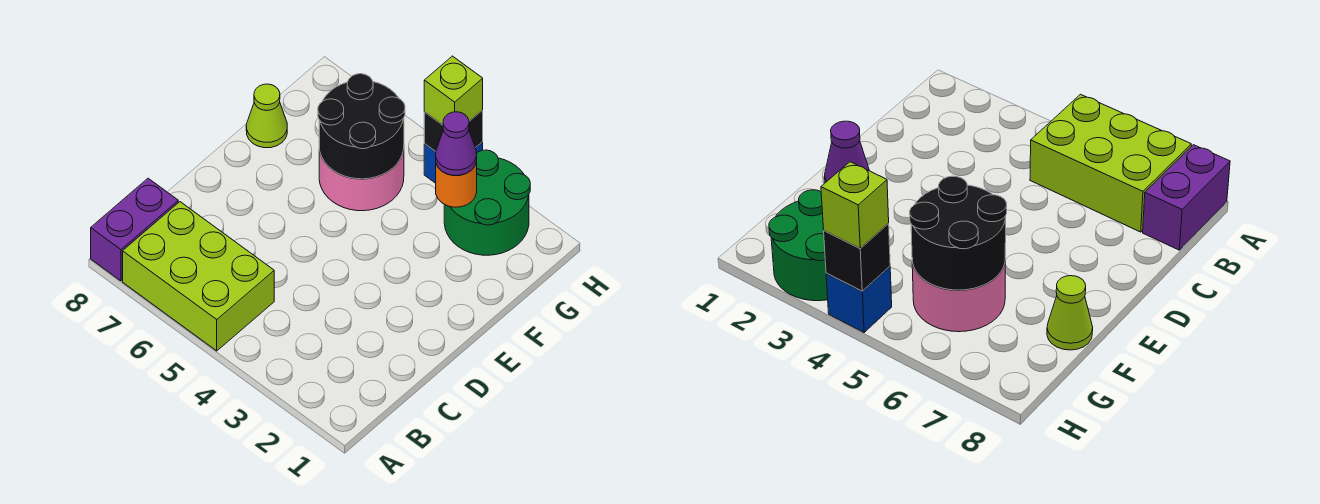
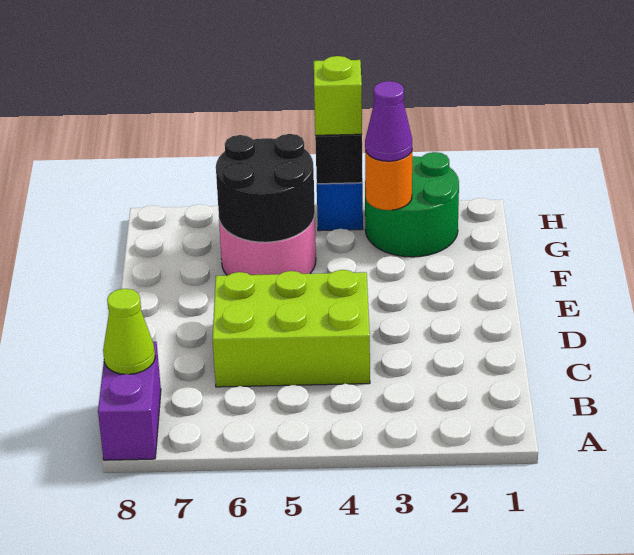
lime brick A5:B7 level 1 -> lime brick C4:D6 level 1
lime cone F8 level 1 -> lime cone B8 level 2

